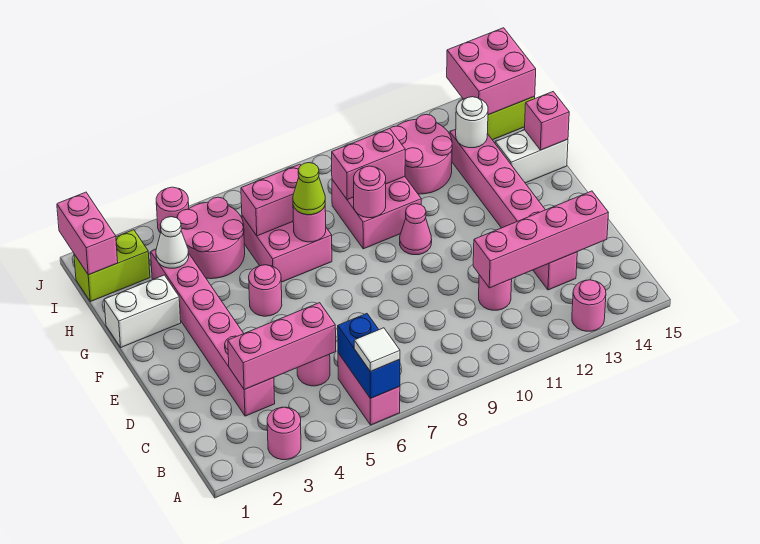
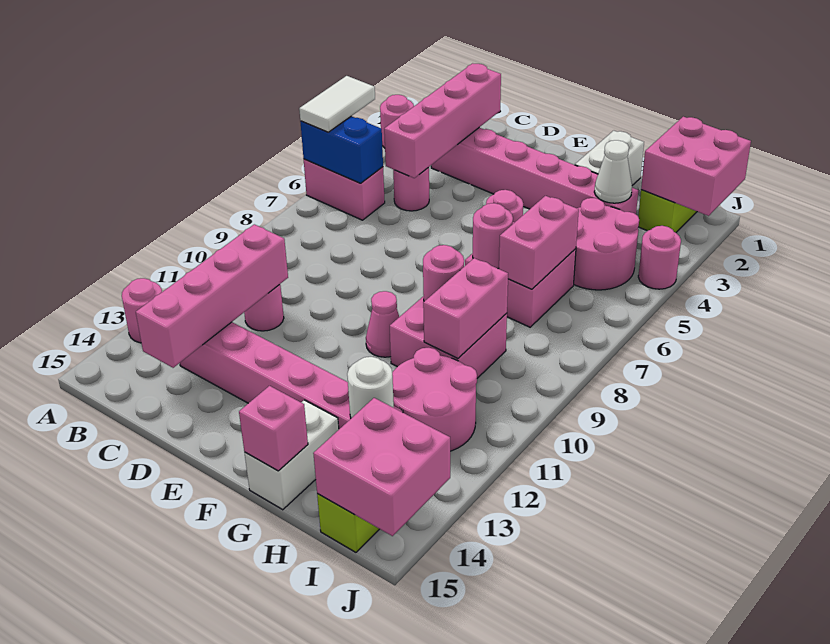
white tile A6 level 3 -> white tile A5:A6 level 3
pink brick C3:C5 level 2 -> pink brick C2:C5 level 2
lime cone G7 level 3 -> none
pink brick I1:J1 level 2 -> pink brick I1:J2 level 2

